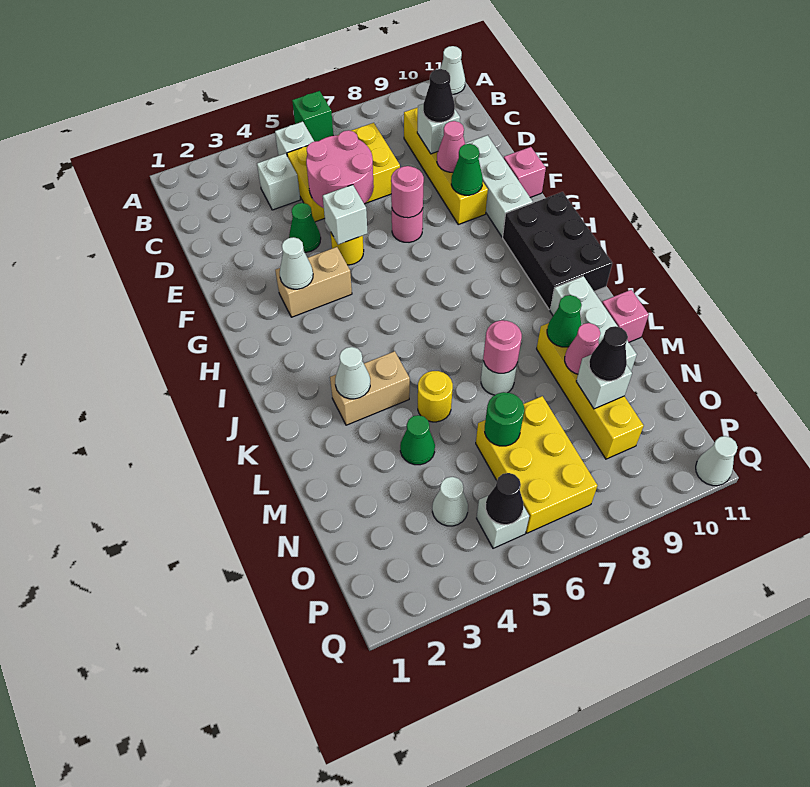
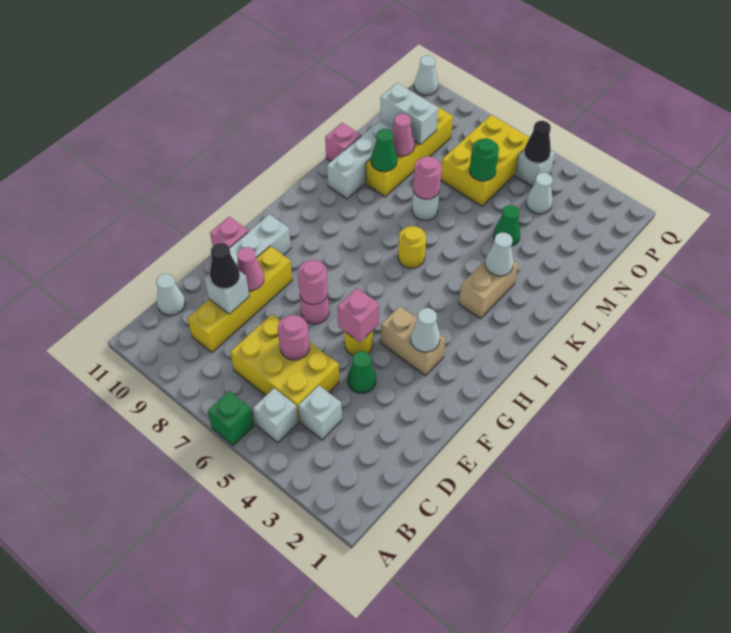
white cone A11 level 1 -> white cone C11 level 1
pink round brick D5:E6 level 2 -> pink round brick D6 level 2
white brick F5 level 2 -> pink brick F5 level 2
green cone F9 level 2 -> none
black brick H10:J11 level 1 -> none
tan brick K3:K4 level 1 -> tan brick J3:K3 level 1
yellow round brick L5 level 1 -> yellow round brick J6 level 1
white brick N9 level 2 -> white brick N9:N10 level 2
black cone N9 level 3 -> none

